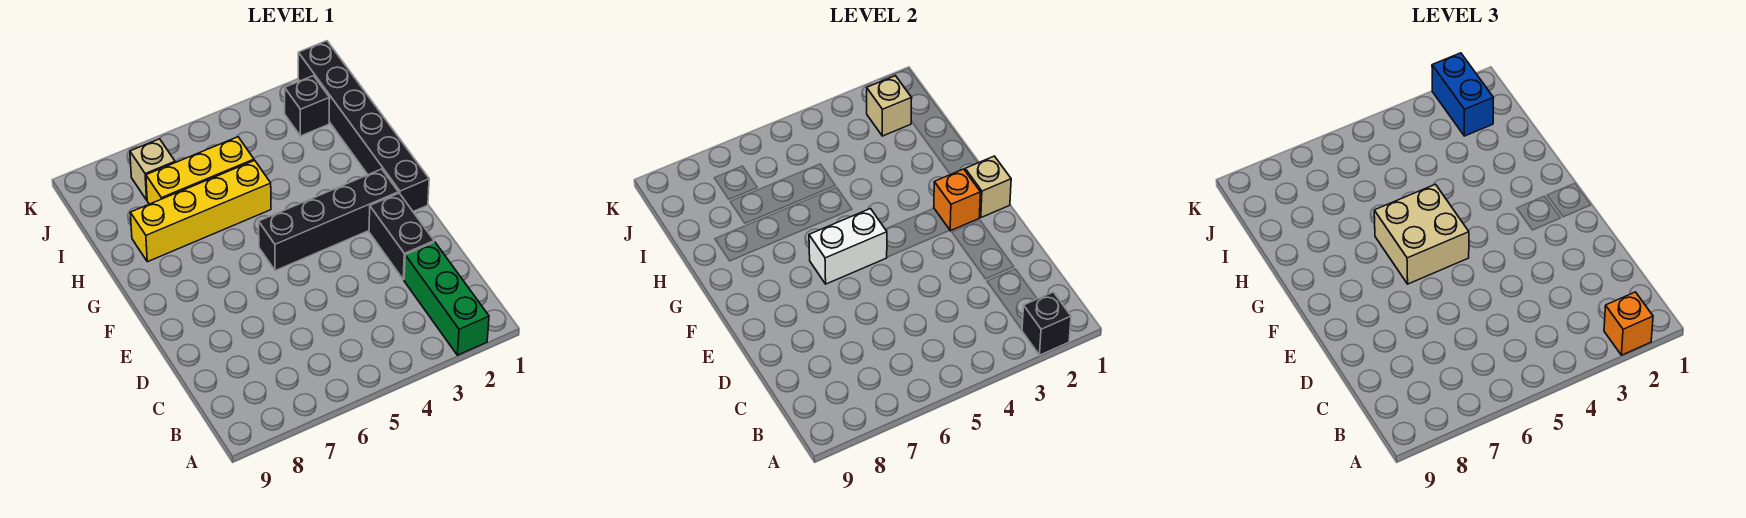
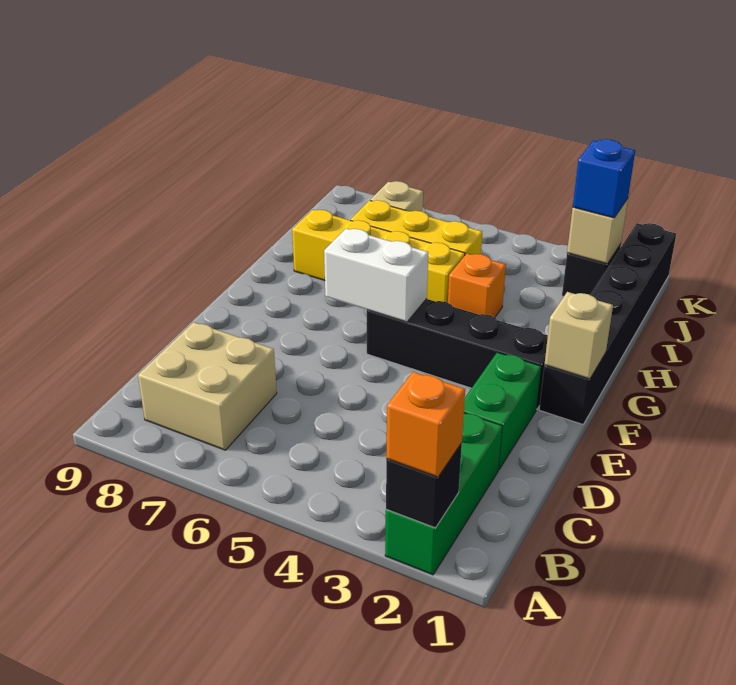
black brick D2:E2 level 1 -> green brick D2:E2 level 1
orange brick F2 level 2 -> orange brick H4 level 1
tan brick F5:G6 level 3 -> tan brick B7:C8 level 1
blue brick J2:K2 level 3 -> blue brick J2 level 3

